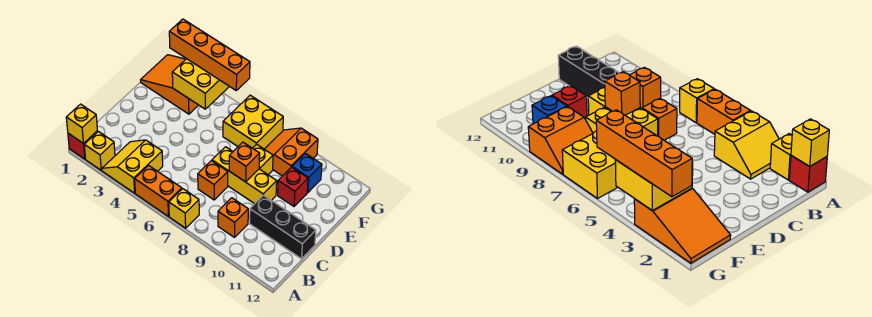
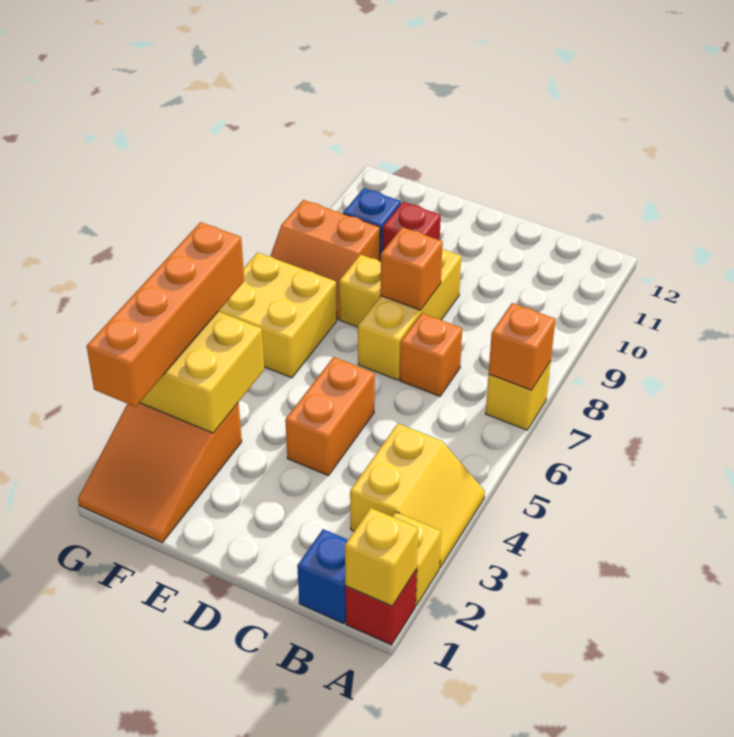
yellow slope A3:B4 level 1 top 4 -> yellow slope A3:B4 level 1 top B
orange brick A5:A6 level 1 -> orange brick D4:D5 level 1
none -> blue brick B1 level 1
orange brick B9 level 1 -> orange brick A7 level 2
black brick C10:C12 level 1 -> none

